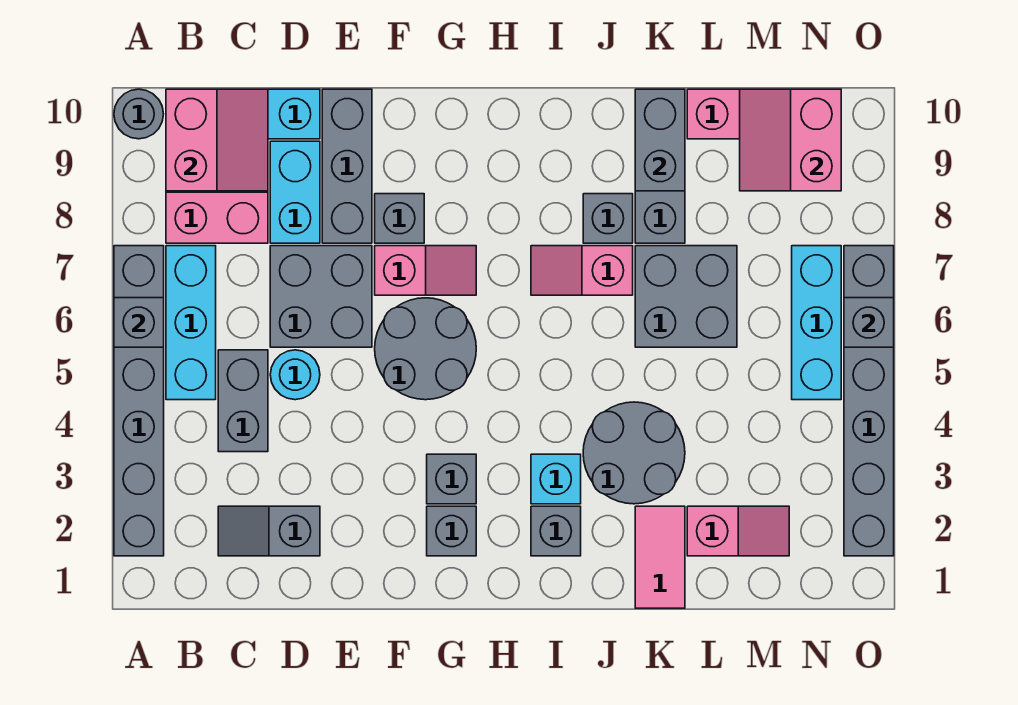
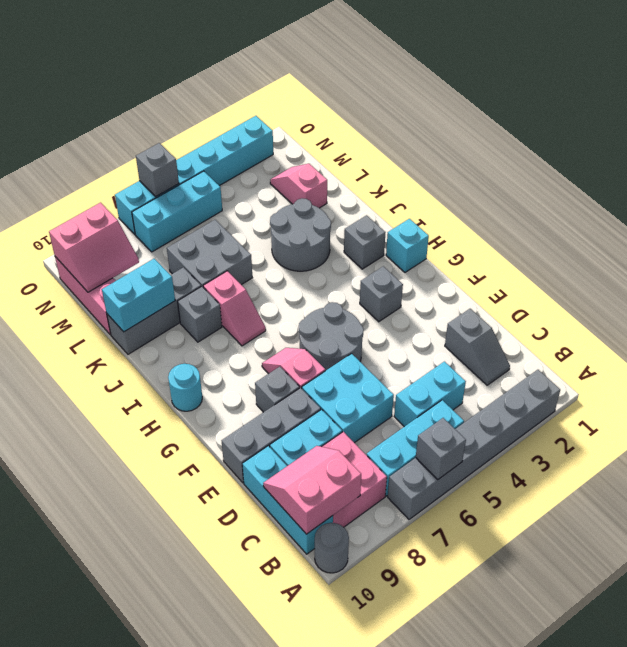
grey brick C4:C5 level 1 -> cyan brick C4:C5 level 1
cyan round brick D5 level 1 -> cyan round brick H10 level 1
grey brick D6:E7 level 1 -> cyan brick D6:E7 level 1
grey brick G2 level 1 -> none
cyan brick I3 level 1 -> cyan brick H1 level 1
pink tile K1:K2 level 1 -> none
grey brick K9:K10 level 2 -> cyan brick K9:K10 level 2
grey brick O2:O7 level 1 -> cyan brick O2:O7 level 1

